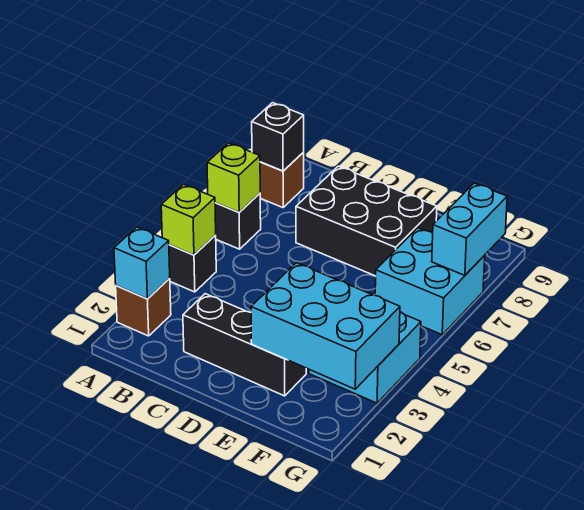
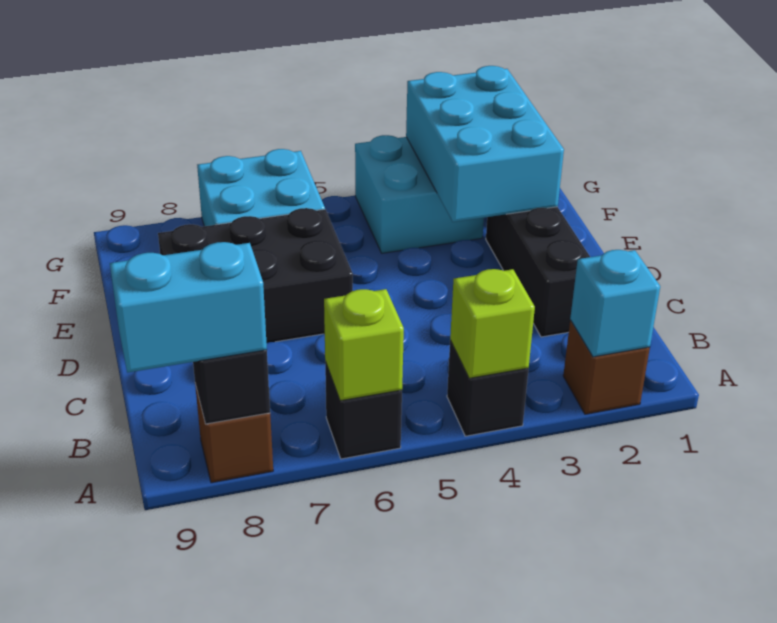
black brick C7:E8 level 1 -> black brick D6:E8 level 1
cyan brick G7:G8 level 2 -> cyan brick A8:A9 level 3

